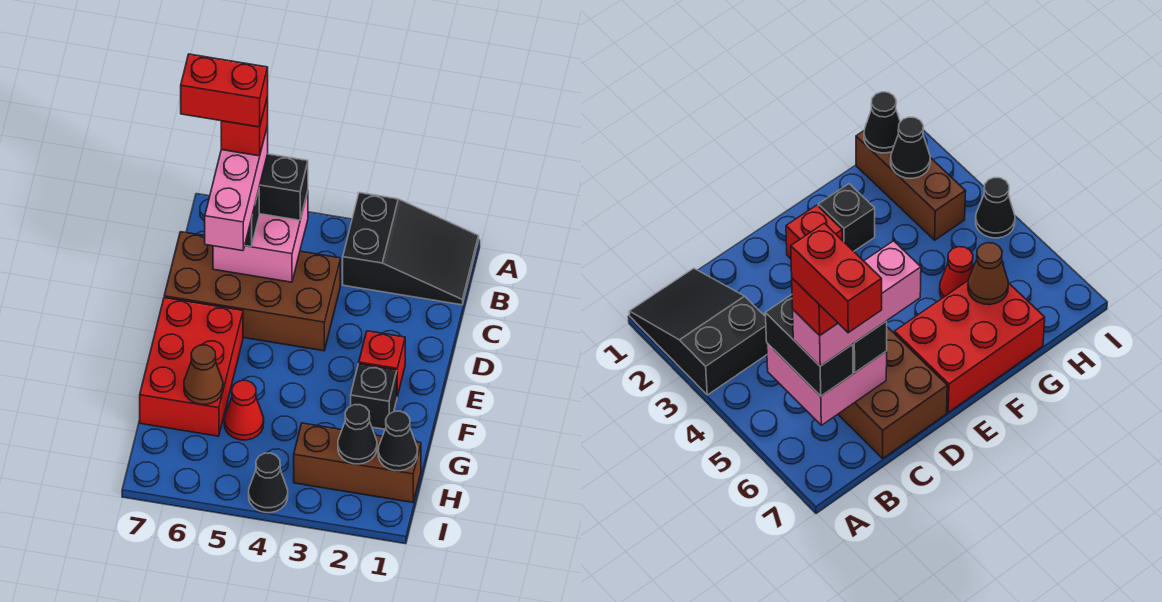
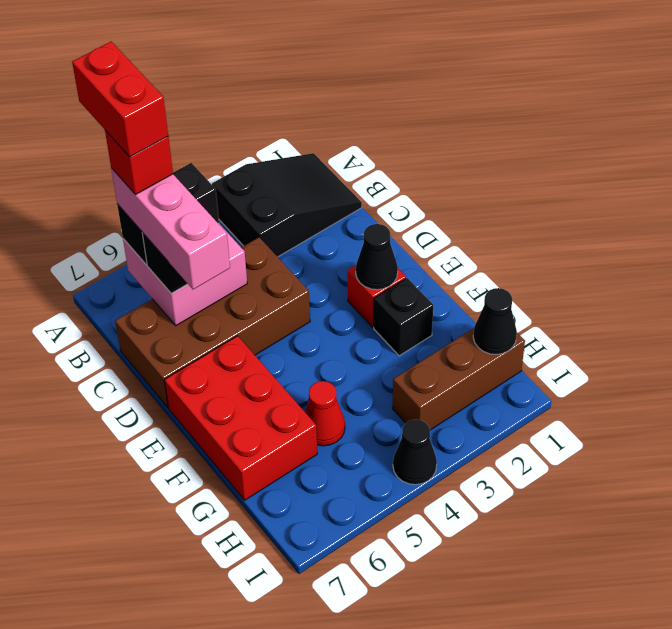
red brick B6:B7 level 6 -> red brick A6:B6 level 6
brown cone G6 level 2 -> none
black cone H2 level 2 -> black cone E2 level 2

